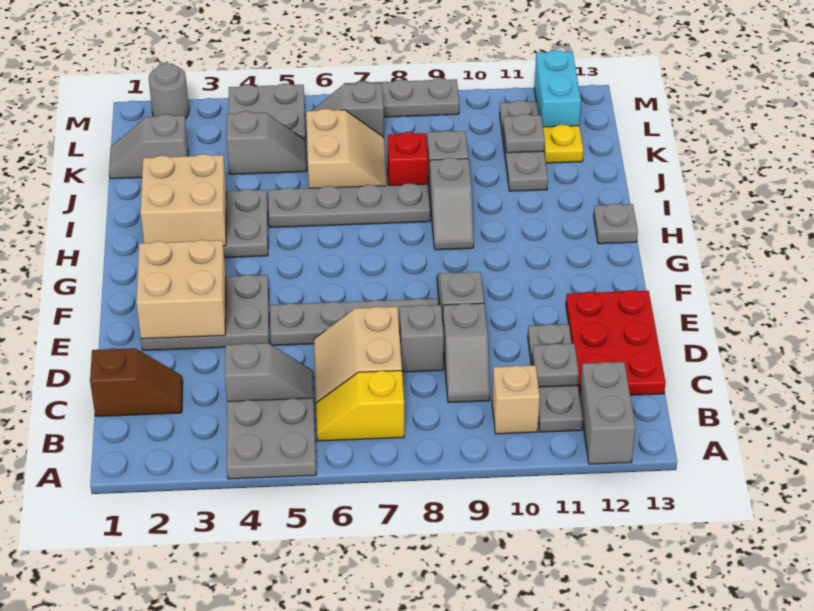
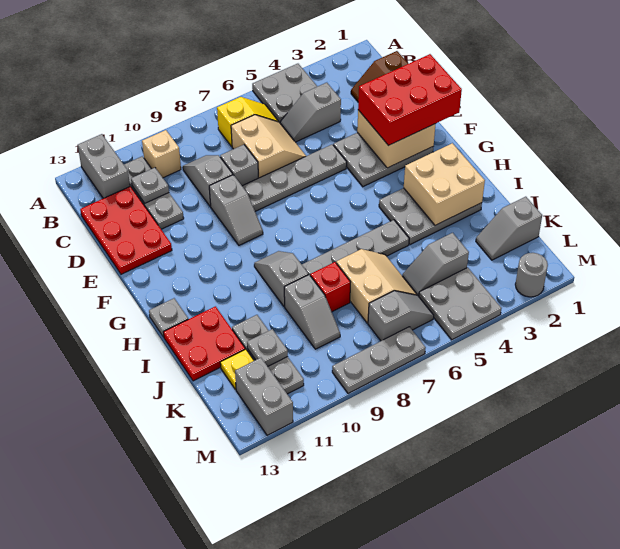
none -> red brick E1:F3 level 3
none -> red plate I12:J13 level 1
tan slope J6:K7 level 1 top 6 -> tan slope J6:K7 level 1 top 7
grey slope K1:K2 level 1 top 2 -> grey slope K1:K2 level 1 top 1
cyan brick L12:M12 level 1 -> grey brick L12:M12 level 1

